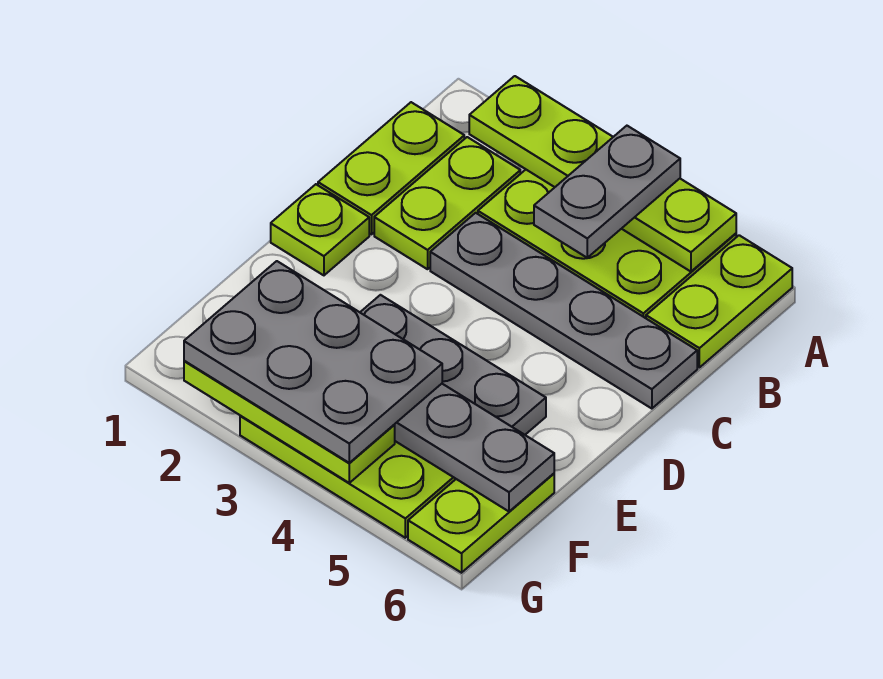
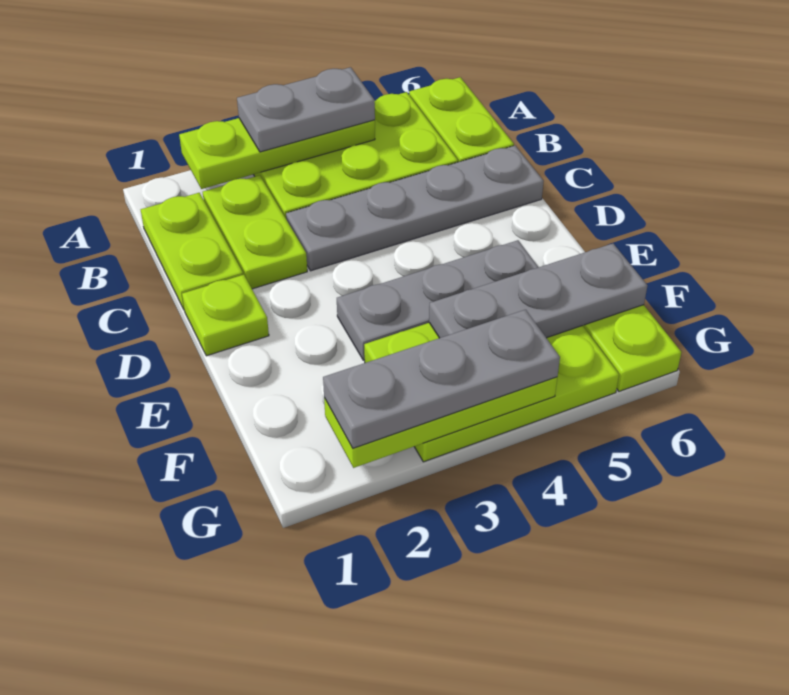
lime plate A2:A5 level 2 -> lime plate A2:A4 level 2
grey plate A4:B4 level 3 -> grey plate A3:A4 level 3
grey plate F2:G4 level 3 -> grey plate G2:G4 level 3

